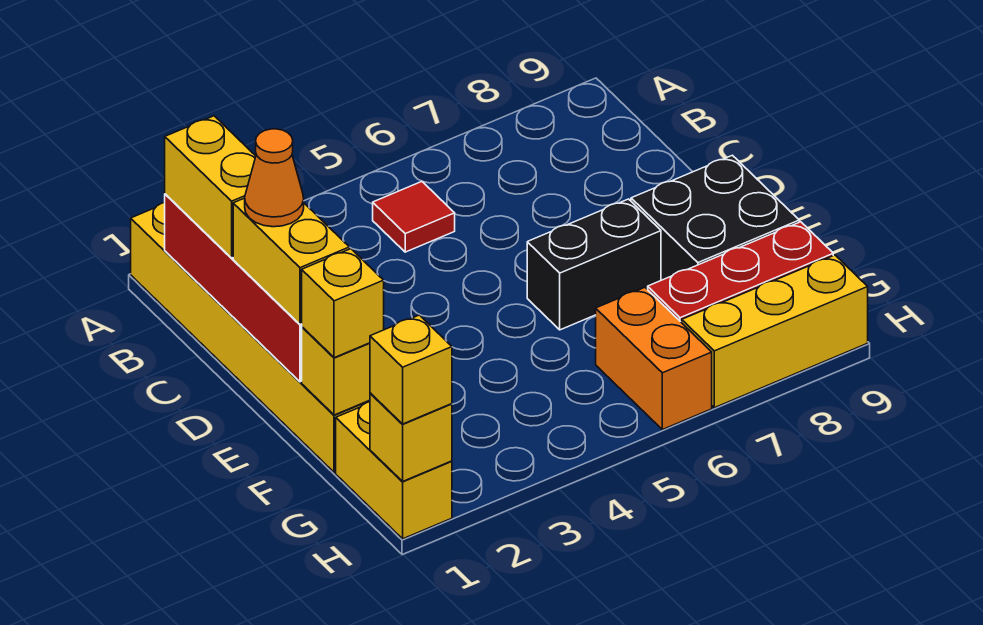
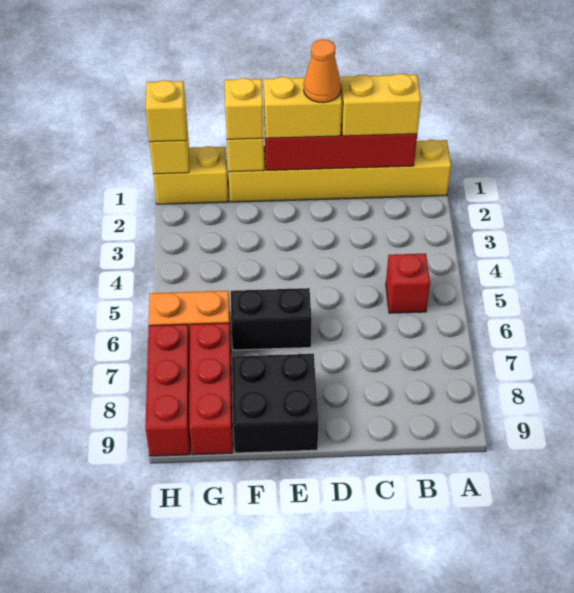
red tile B5 level 1 -> red brick B5 level 1
black brick E6:E7 level 1 -> black brick E6:F6 level 1
yellow brick H7:H9 level 1 -> red brick H7:H9 level 1

